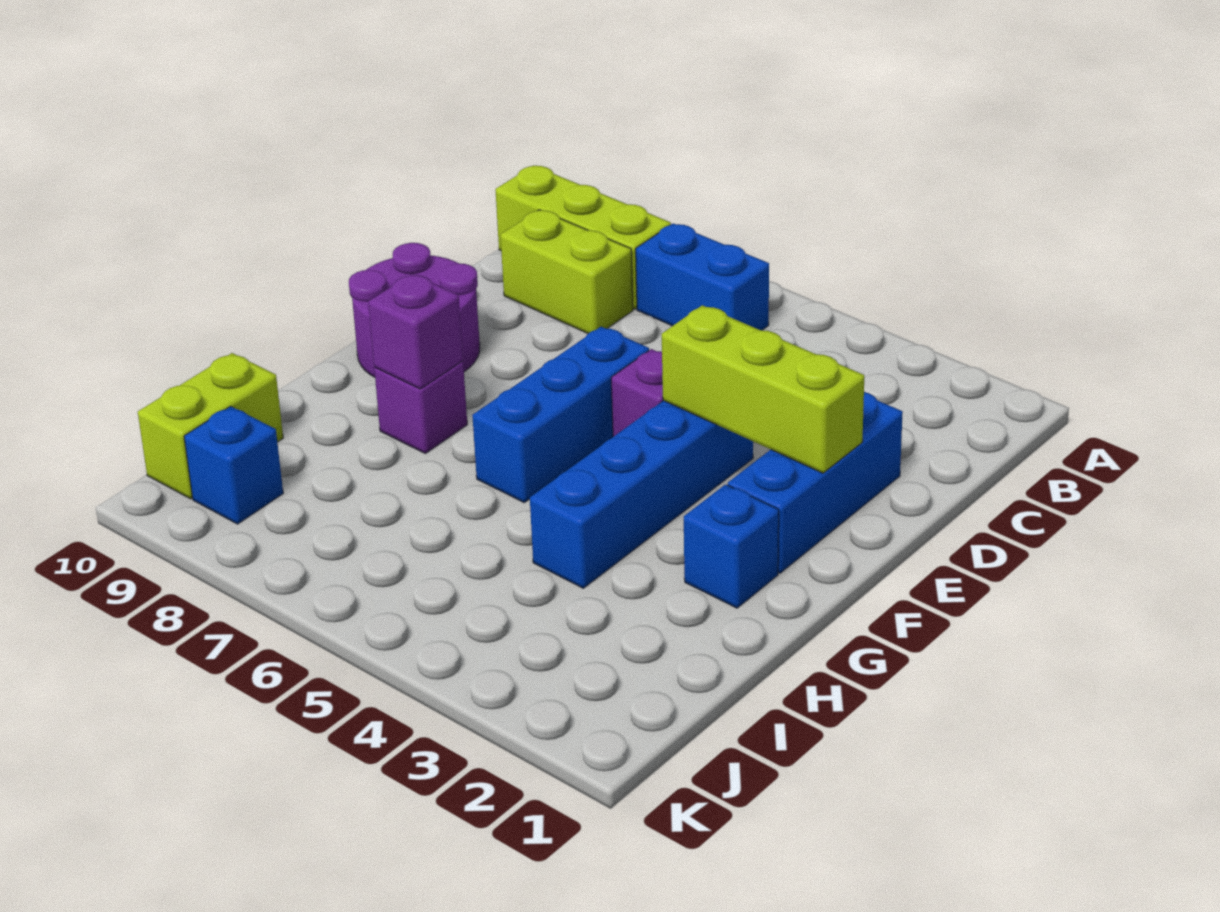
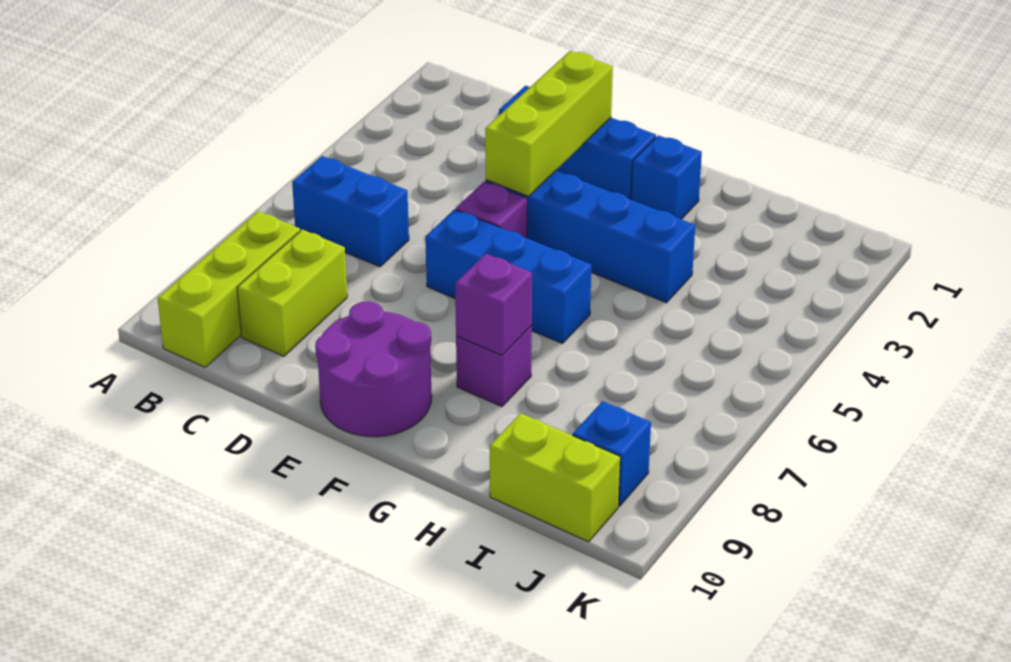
blue brick B6:B7 level 1 -> blue brick B6:C6 level 1

